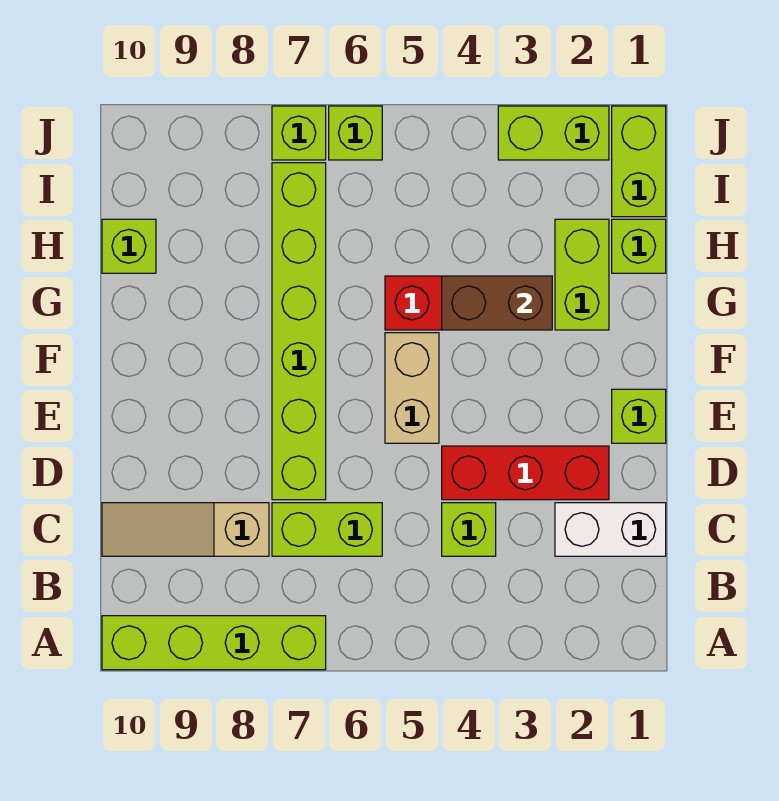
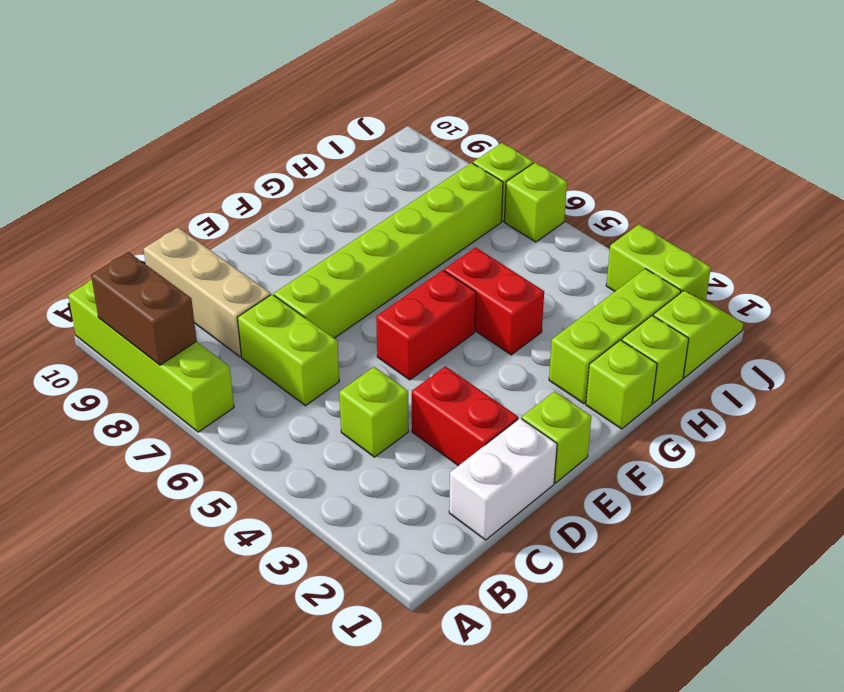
white brick C1:C2 level 1 -> white brick C1:D1 level 1
tan slope C8:C10 level 1 top 8 -> tan brick C8:C10 level 1
red brick D2:D4 level 1 -> red brick D2:D3 level 1
tan brick E5:F5 level 1 -> red brick E5:F5 level 1
lime brick G2:H2 level 1 -> lime brick G2:I2 level 1
brown brick G3:G4 level 2 -> brown brick A8:A9 level 2
lime brick H10 level 1 -> lime brick G1 level 1
lime brick I1:J1 level 1 -> lime slope I1:J1 level 1 top I

